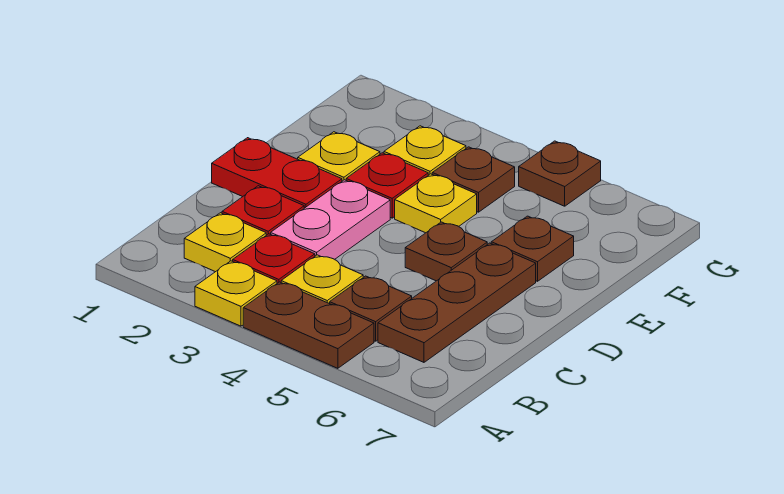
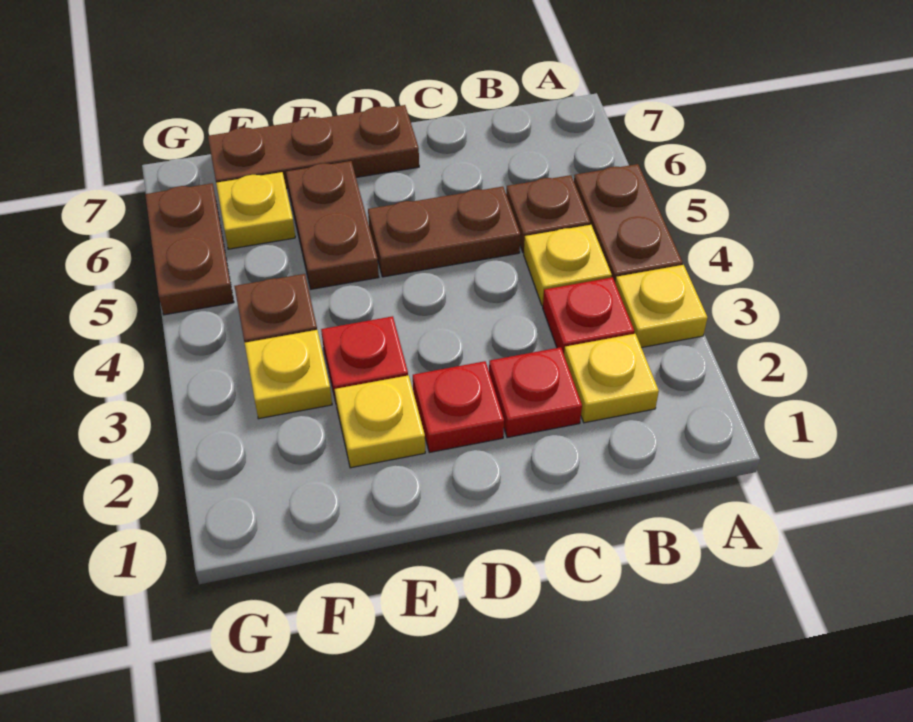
brown plate B6:D6 level 1 -> brown plate D7:F7 level 1
pink plate C3:D3 level 1 -> none
red plate D1:D2 level 1 -> red plate D2 level 1
brown plate D5 level 1 -> brown plate C5:D5 level 1
yellow plate E4 level 1 -> yellow plate F6 level 1
brown plate E6 level 1 -> brown plate E5:E6 level 1
brown plate G5 level 1 -> brown plate G5:G6 level 1

